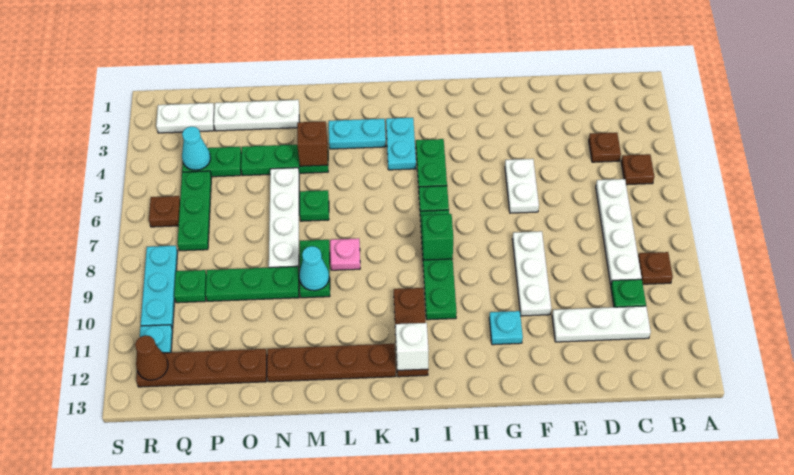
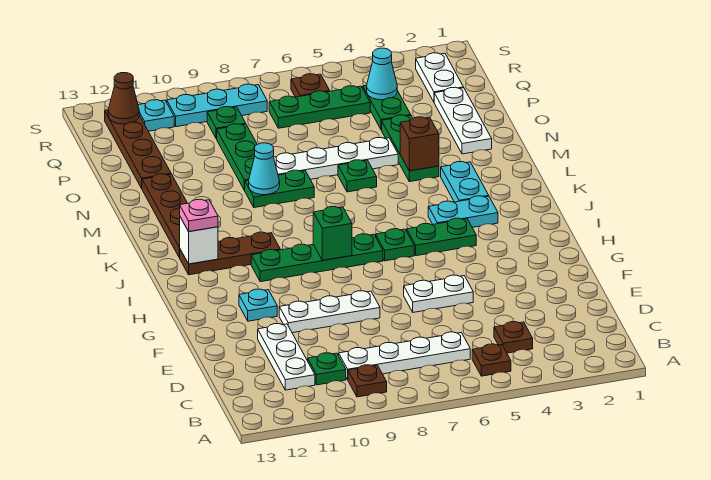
pink plate L8 level 1 -> pink plate J12 level 3

